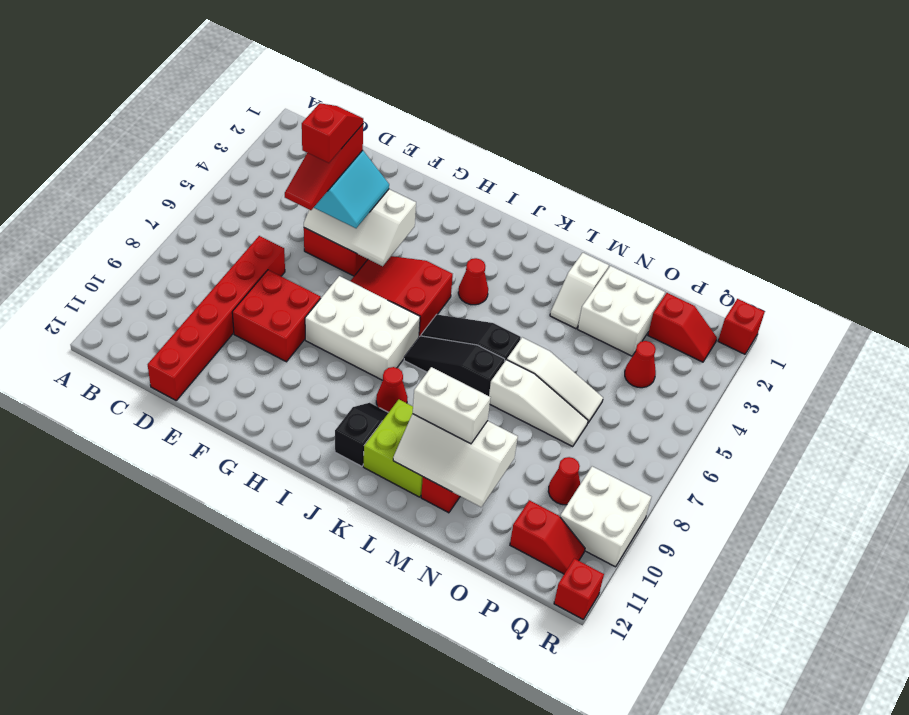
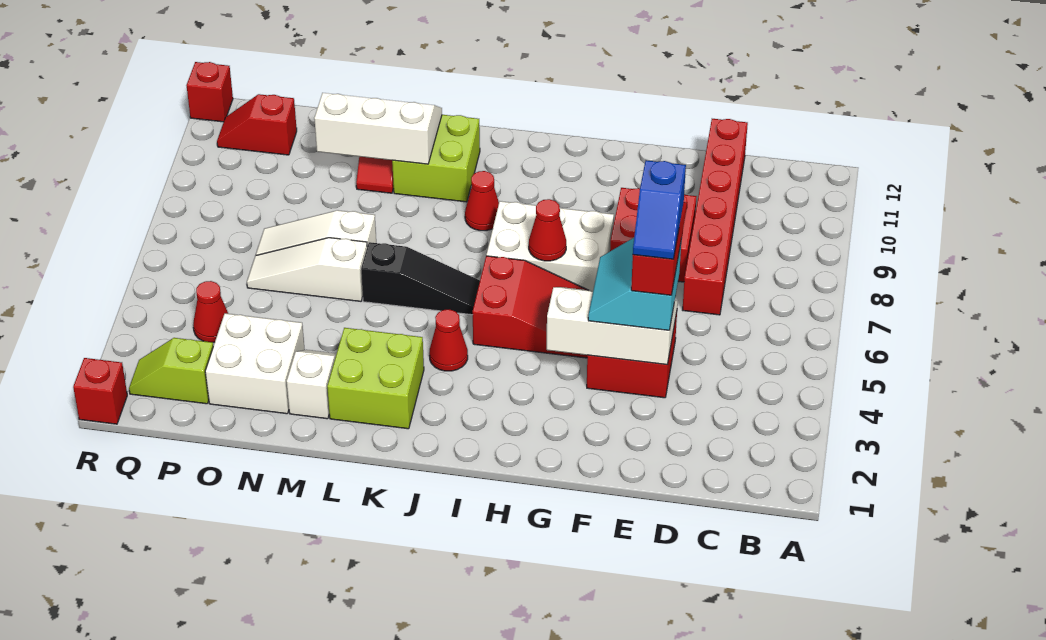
red slope E4:E5 level 5 top 5 -> blue slope E4:E5 level 5 top 5
black slope J7:L7 level 1 top L -> none
black slope J10:J11 level 1 top 11 -> none
none -> lime brick K2:L3 level 1
white brick L10:M10 level 3 -> none
red slope P2:Q2 level 1 top P -> lime slope P2:Q2 level 1 top P
red cone P9 level 1 -> red cone H7 level 2
white brick Q9:R10 level 1 -> none

